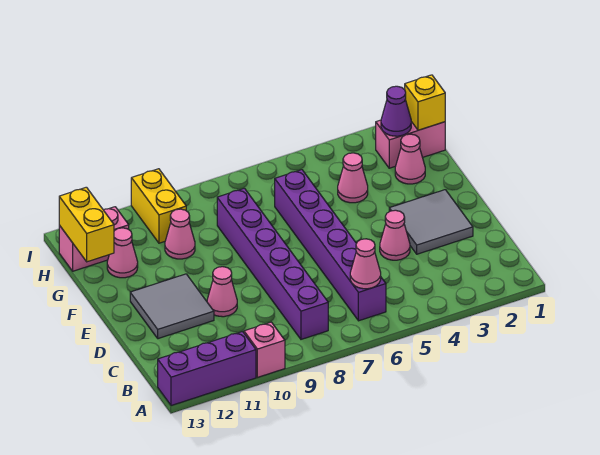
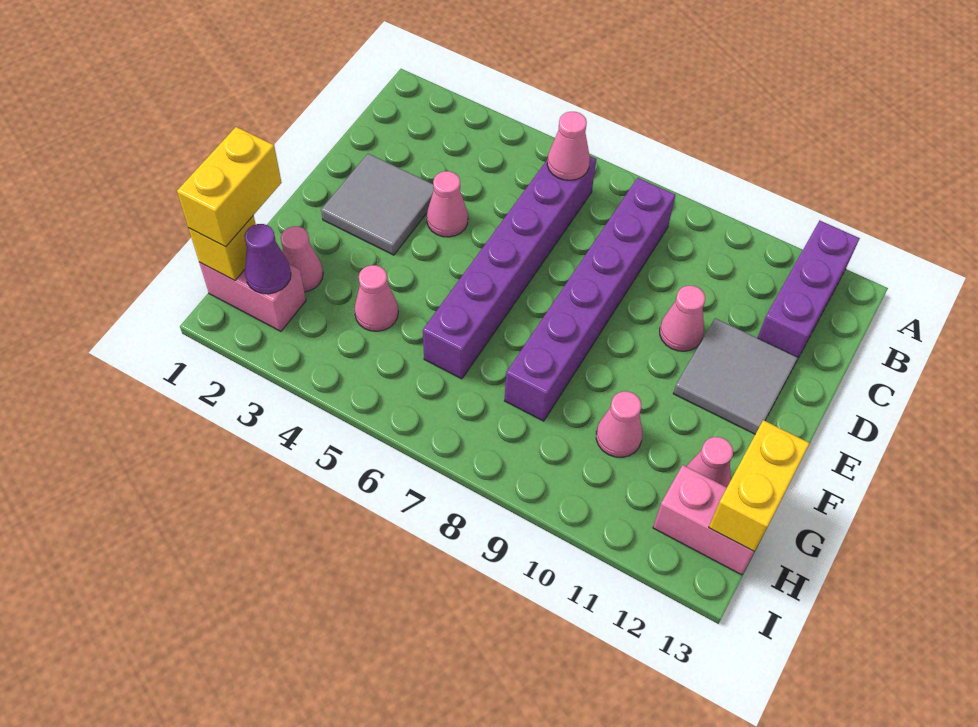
pink brick A10 level 1 -> none
purple brick A11:A13 level 1 -> purple brick A12:C12 level 1
yellow brick H10:I10 level 1 -> yellow brick G1:H1 level 3

